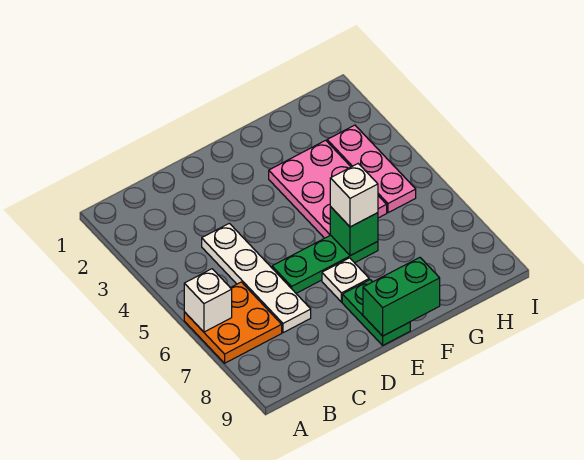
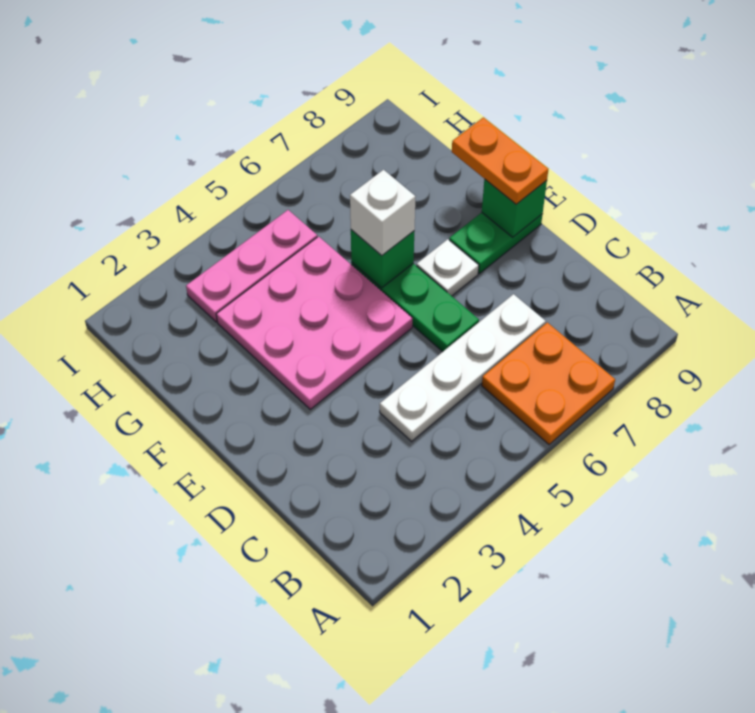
white brick A6 level 2 -> none
green brick E9:F9 level 2 -> green brick E9 level 2
none -> orange plate E9:F9 level 3
pink plate F3:G5 level 1 -> pink plate E3:G5 level 1

